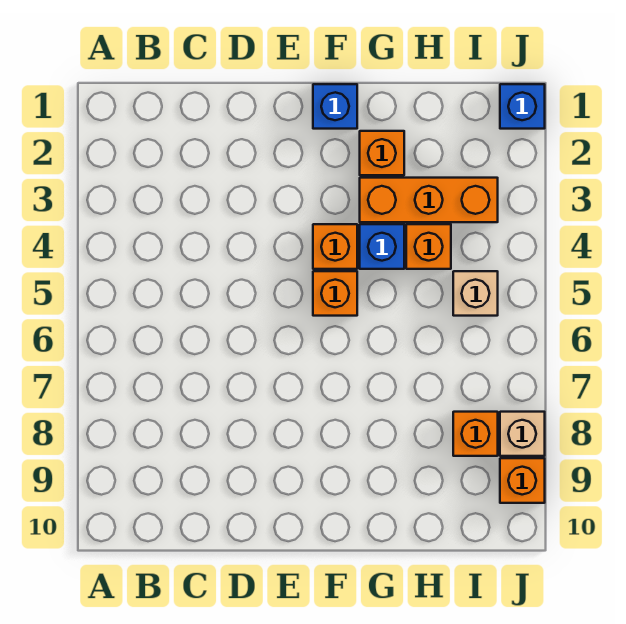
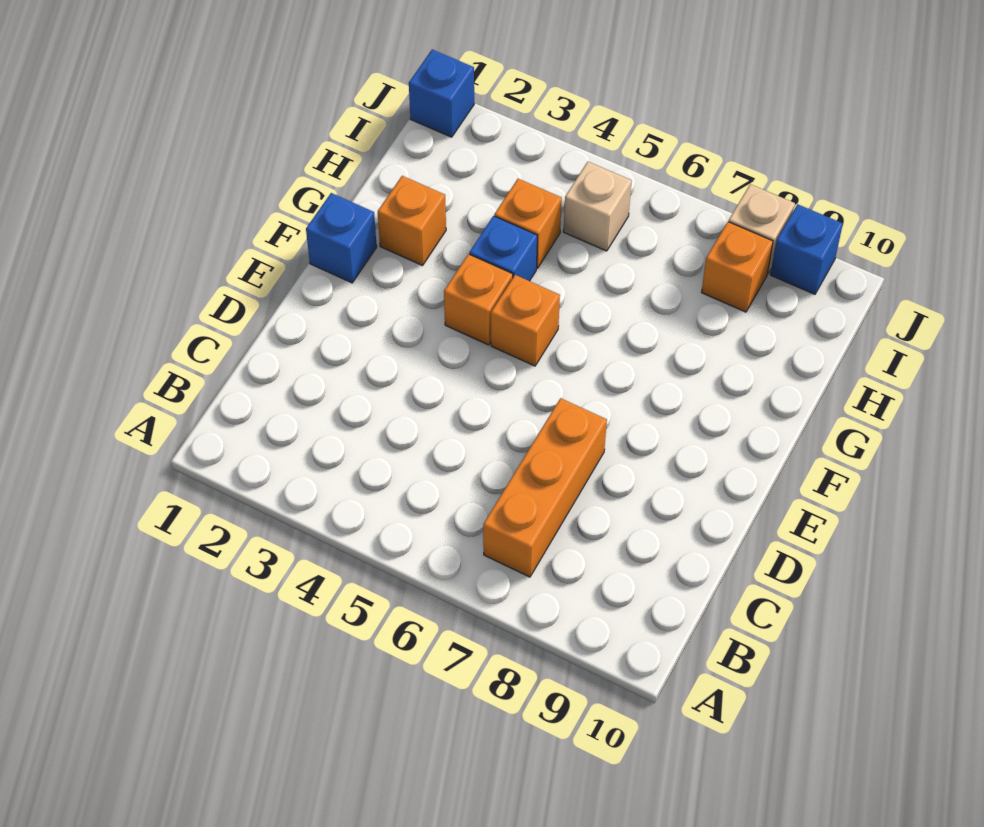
orange brick G3:I3 level 1 -> orange brick B7:D7 level 1
orange brick J9 level 1 -> blue brick J9 level 1

